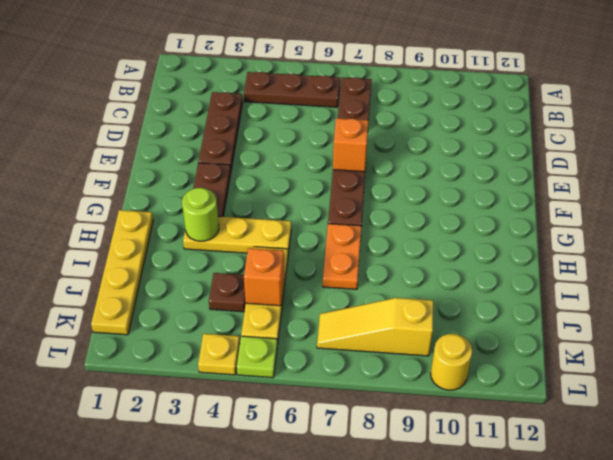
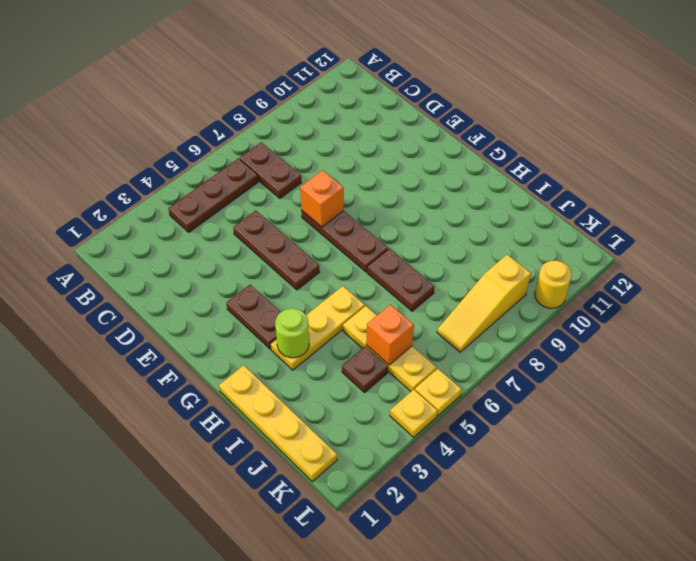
brown plate C3:E3 level 1 -> brown plate D5:F5 level 1
orange plate H7:I7 level 1 -> brown plate H7:I7 level 1
lime plate L5 level 1 -> yellow plate L5 level 1

